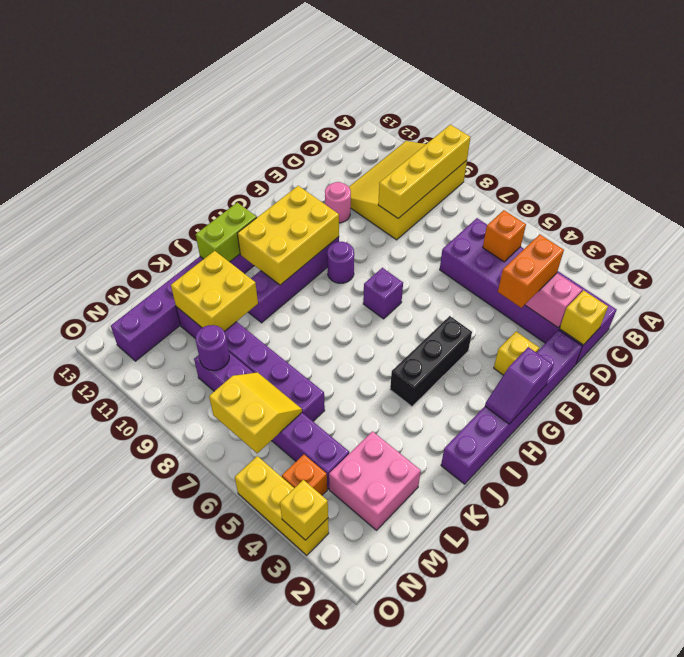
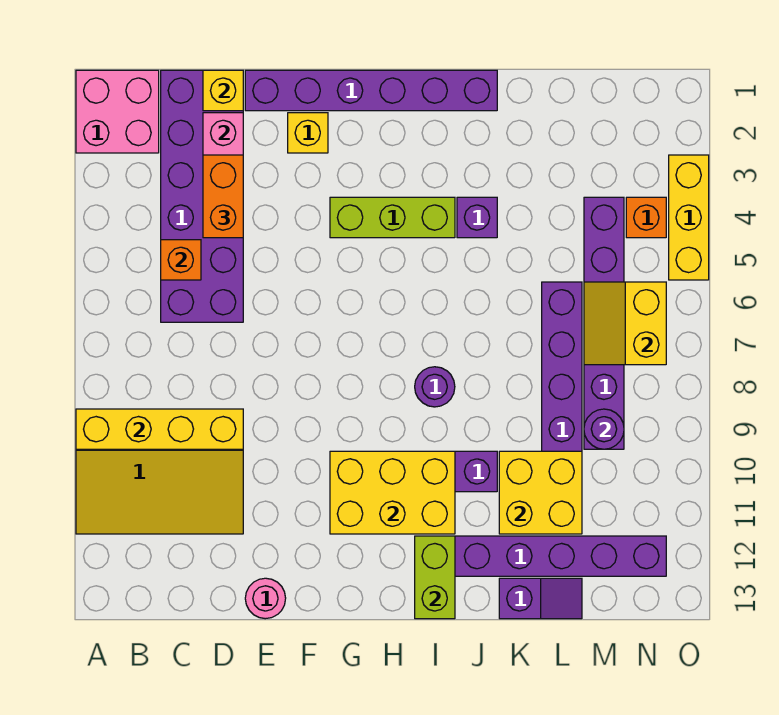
orange brick D3:E3 level 3 -> orange brick D3:D4 level 3
pink round brick E11 level 1 -> pink round brick E13 level 1
purple slope G1:H1 level 2 top G -> purple slope K13:L13 level 1 top K
black brick G4:I4 level 1 -> lime brick G4:I4 level 1
purple brick G7 level 1 -> purple brick J4 level 1
purple round brick G9 level 1 -> purple round brick I8 level 1
lime brick I12:J12 level 2 -> lime brick I12:I13 level 2
pink brick L2:M3 level 1 -> pink brick A1:B2 level 1
yellow brick O3 level 2 -> none

